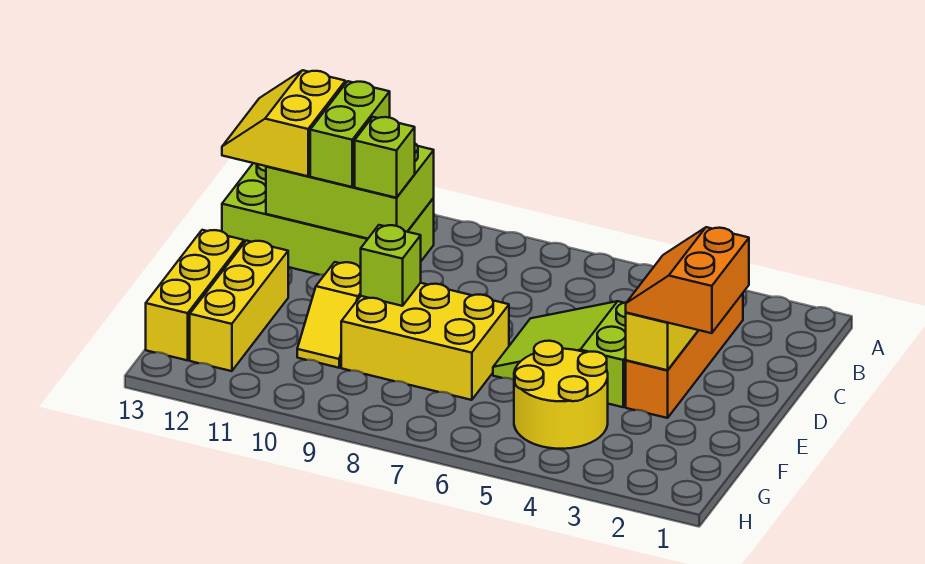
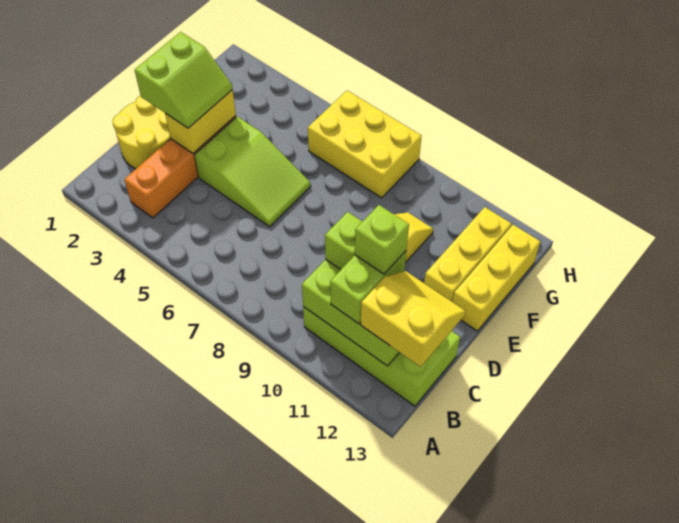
yellow slope B12:C13 level 3 top 12 -> yellow slope B12:C13 level 3 top B
orange slope D2:E3 level 3 top 2 -> lime slope D2:E3 level 3 top 2
yellow brick E7:F9 level 1 -> yellow brick G6:H8 level 1
lime brick E9 level 2 -> lime brick C11 level 4
yellow round brick F4:G5 level 1 -> yellow round brick C1:D2 level 1

